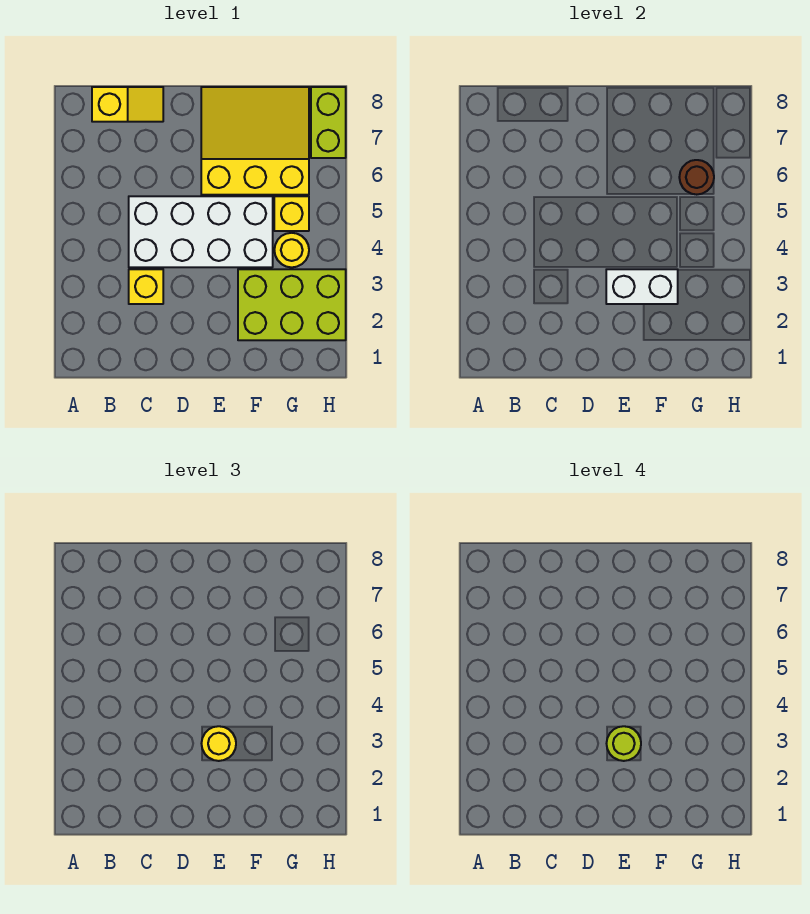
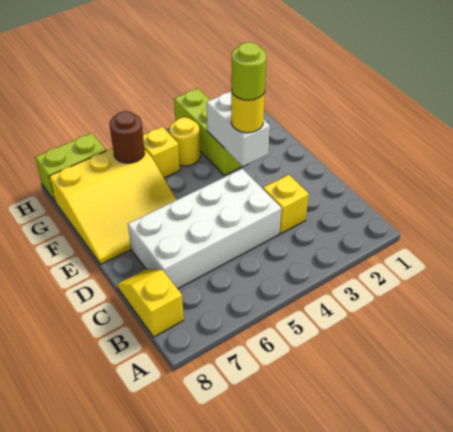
white brick C4:F5 level 1 -> white brick C4:D7 level 1
yellow slope E6:G8 level 1 top 6 -> yellow slope E6:G8 level 1 top G
lime brick F2:H3 level 1 -> lime brick F3:H3 level 1

